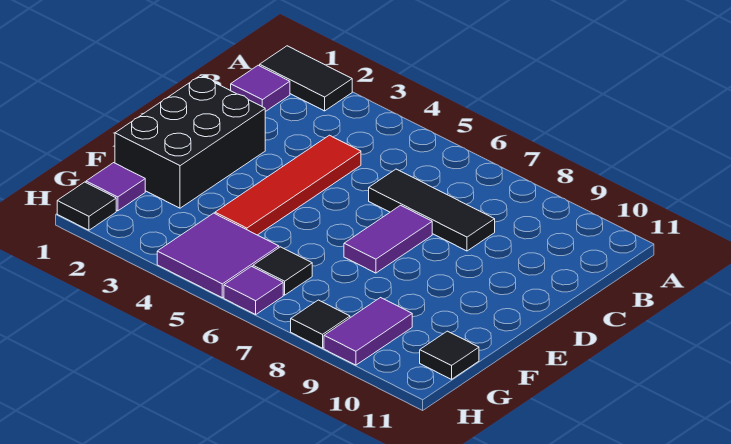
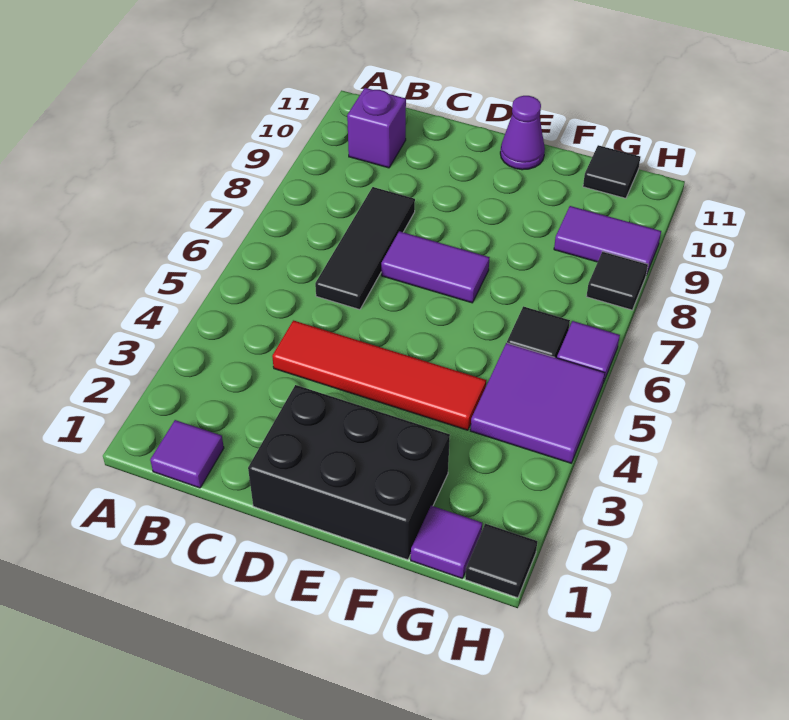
black tile A1:A2 level 1 -> none
none -> purple brick B10 level 1
none -> purple cone E11 level 1

